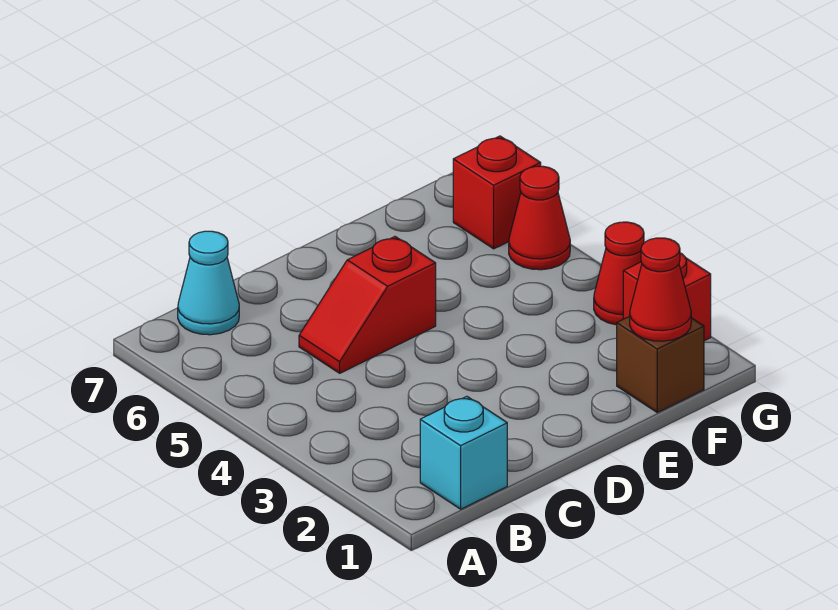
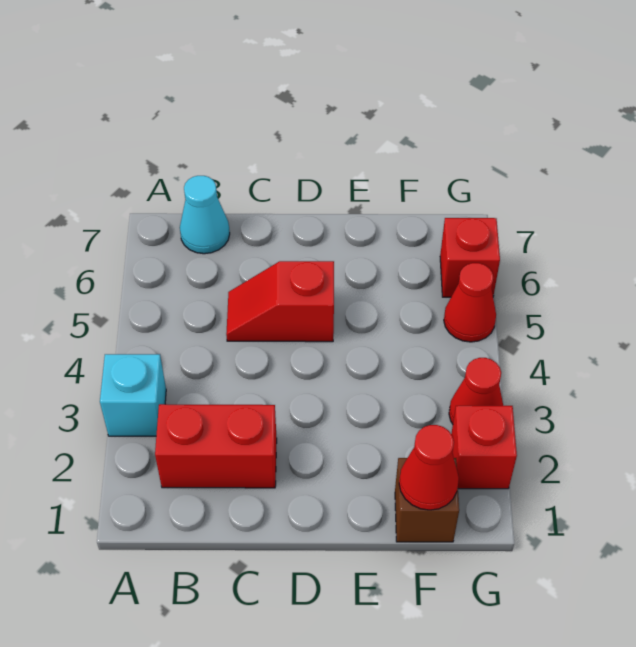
cyan brick B1 level 1 -> cyan brick A3 level 1
none -> red brick B2:C2 level 1

